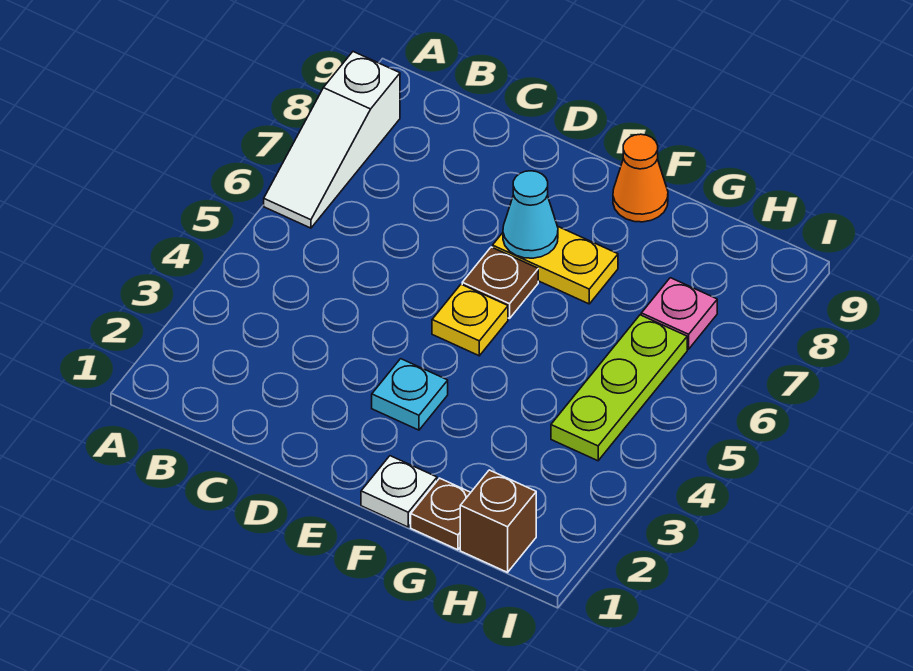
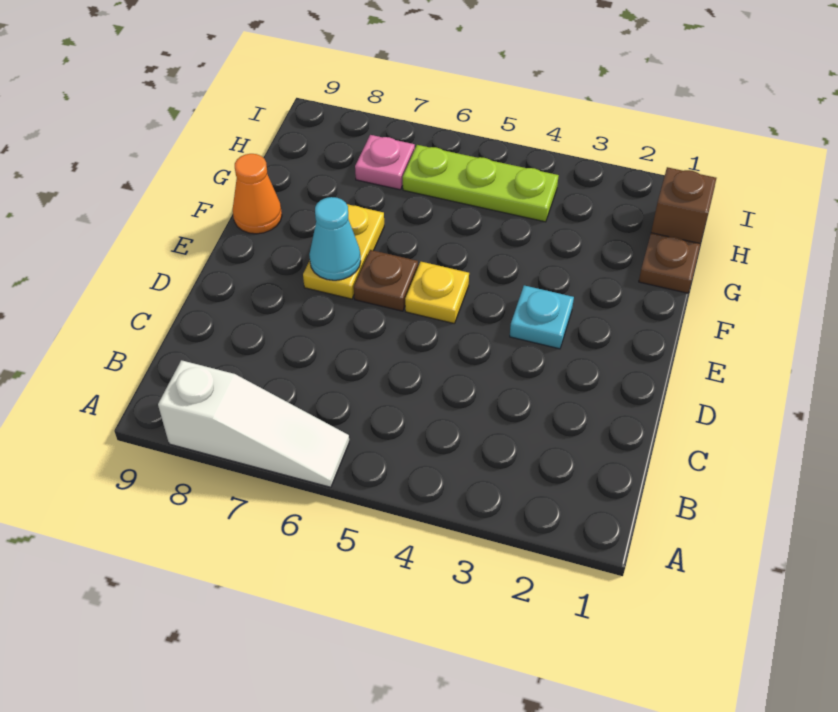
white plate F1 level 1 -> none

